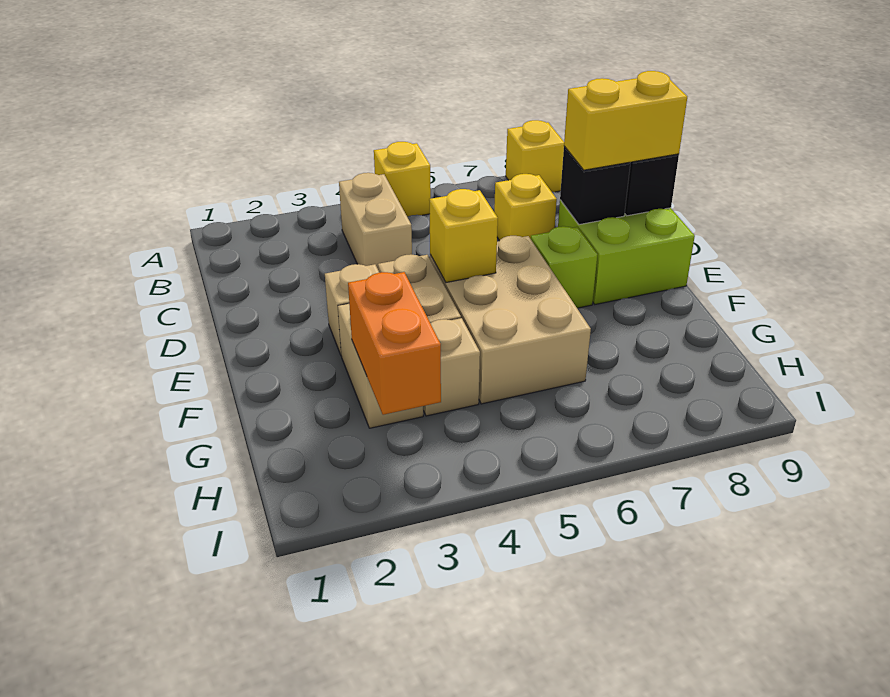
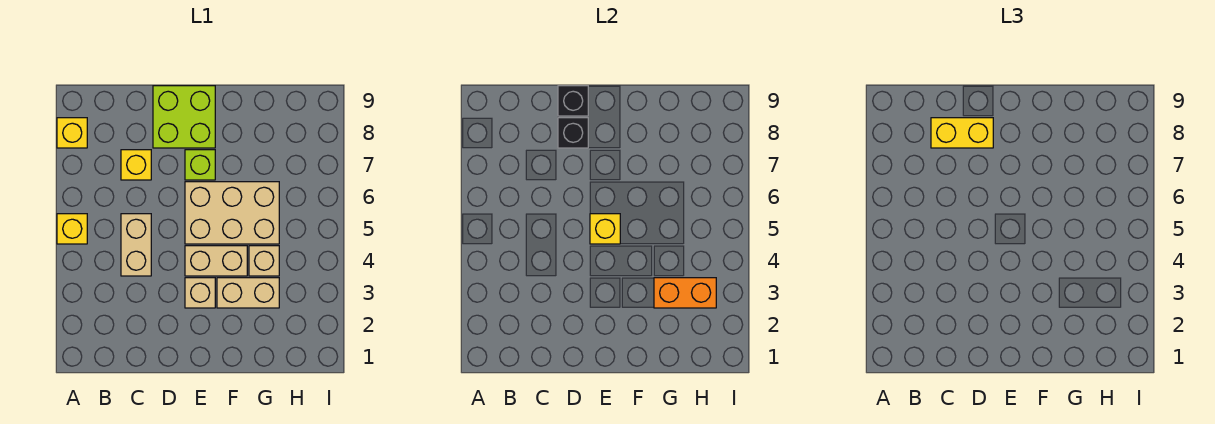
tan brick B4:C4 level 1 -> tan brick C4:C5 level 1
yellow brick D8:D9 level 3 -> yellow brick C8:D8 level 3

